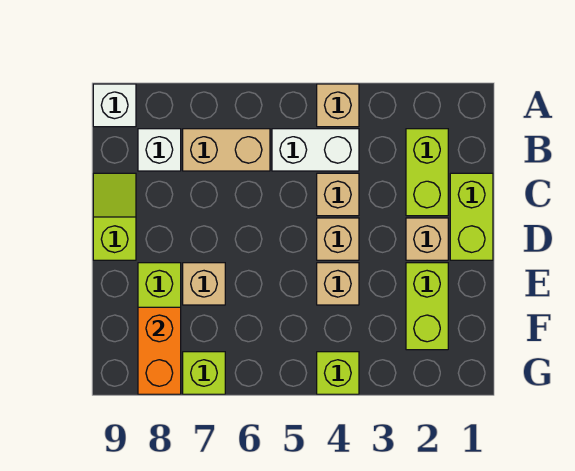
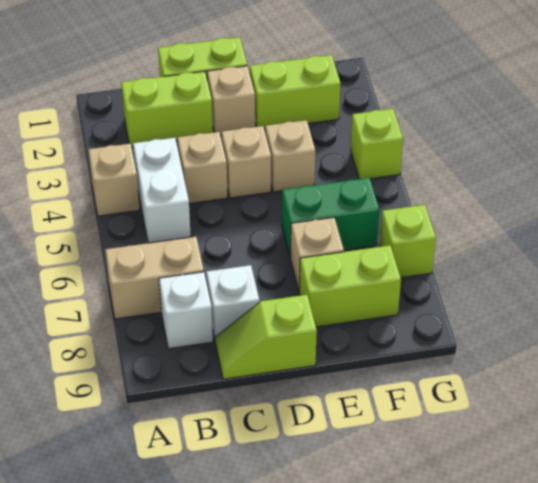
white brick A9 level 1 -> white brick C8 level 1
tan brick B6:B7 level 1 -> tan brick A7:B7 level 1
none -> green brick E6:F6 level 1
orange brick F8:G8 level 2 -> none

